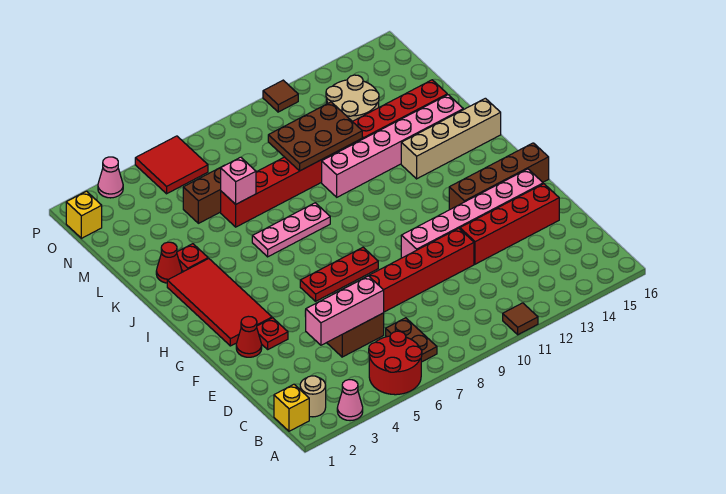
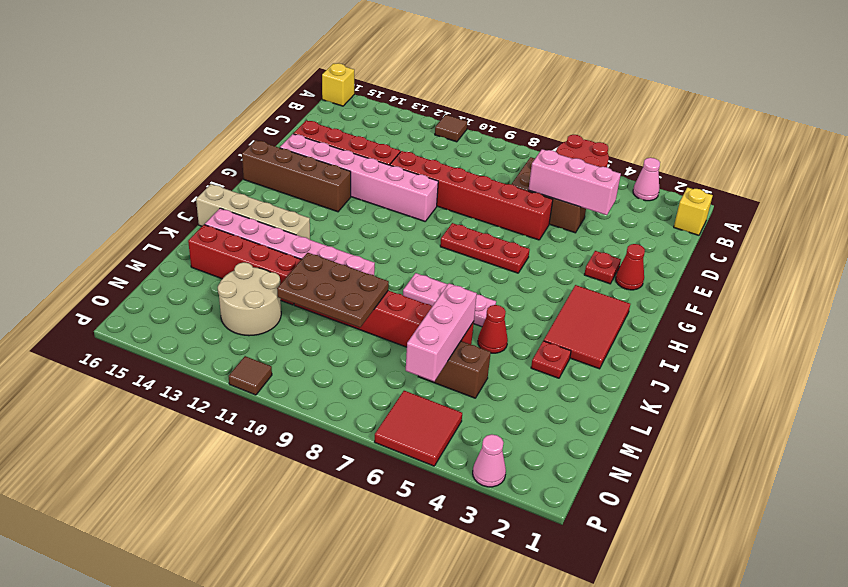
tan round brick B2 level 1 -> none
red tile G2:J3 level 1 -> red tile H2:J3 level 1
red cone K2 level 1 -> red cone K5 level 1
pink brick L6 level 2 -> pink brick L6:N6 level 2
yellow brick O1 level 1 -> yellow brick A16 level 1

